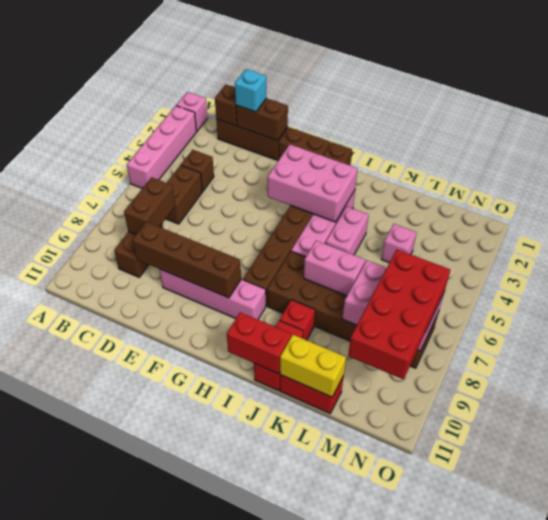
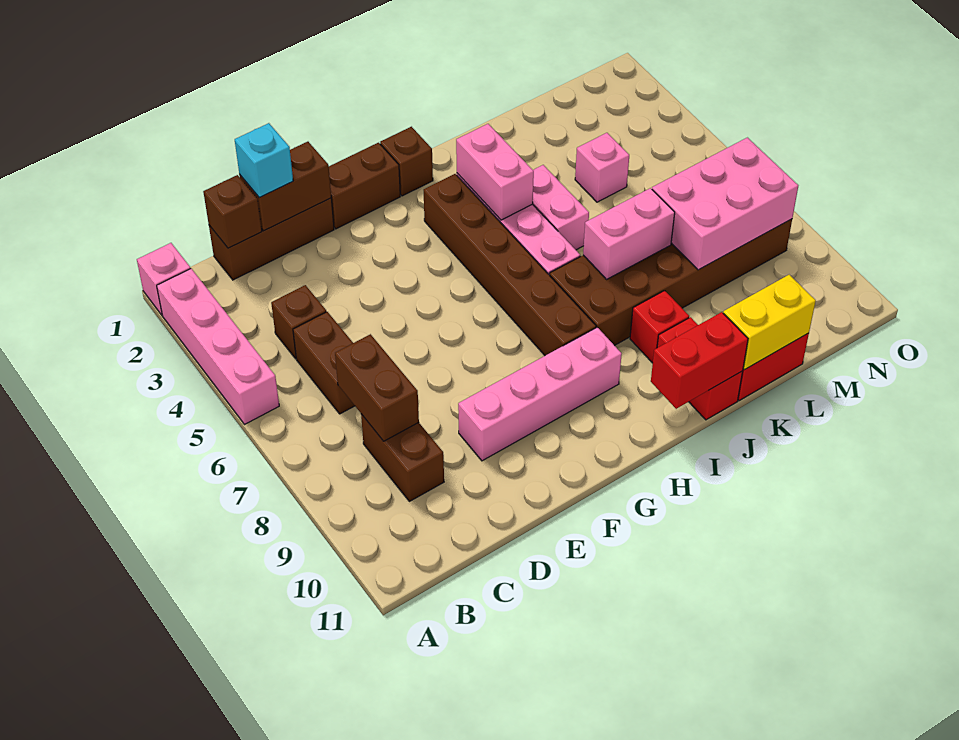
brown brick D9:G9 level 2 -> none
pink brick G3:I4 level 2 -> pink brick I3:I4 level 2
red brick M7:N10 level 3 -> none

